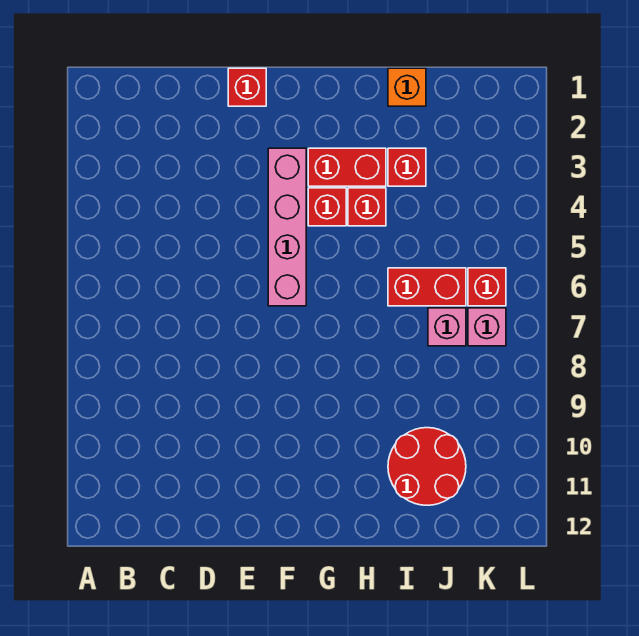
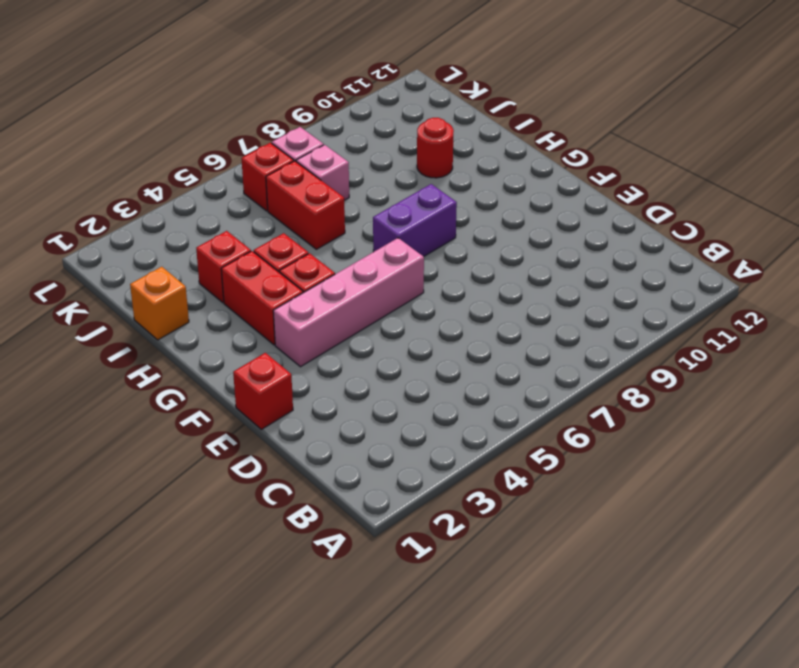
none -> purple brick G7:G8 level 1
red round brick I10:J11 level 1 -> red round brick I10 level 1

